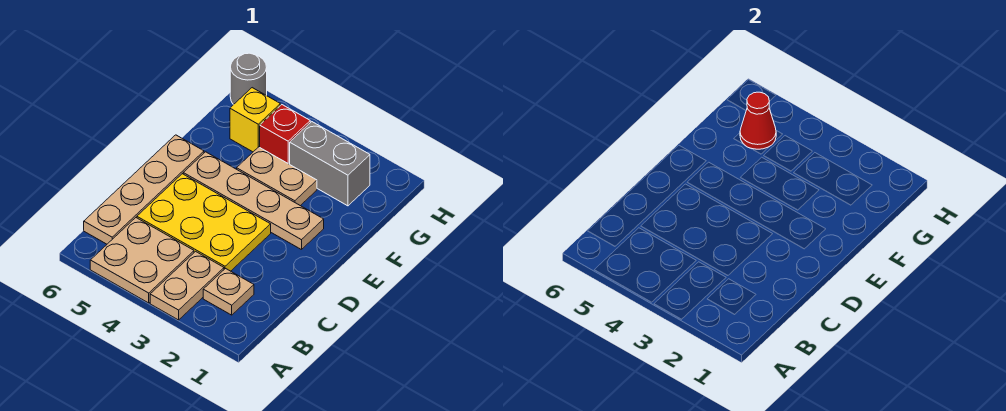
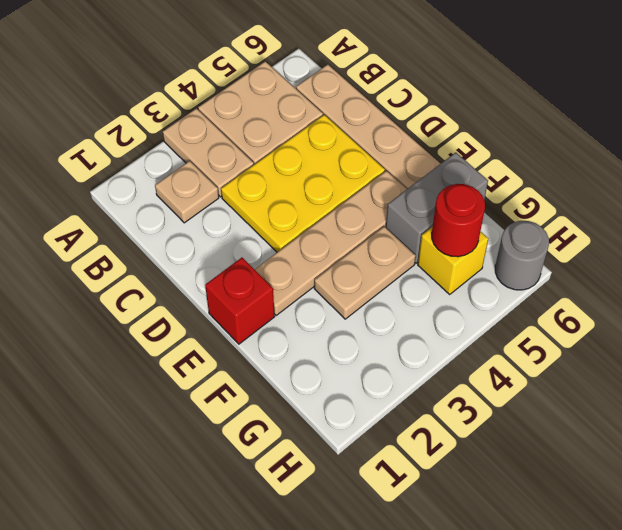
grey brick G2:G3 level 1 -> grey brick F5:F6 level 1
red brick G4 level 1 -> red brick E1 level 1
red cone G5 level 2 -> red round brick G5 level 2

